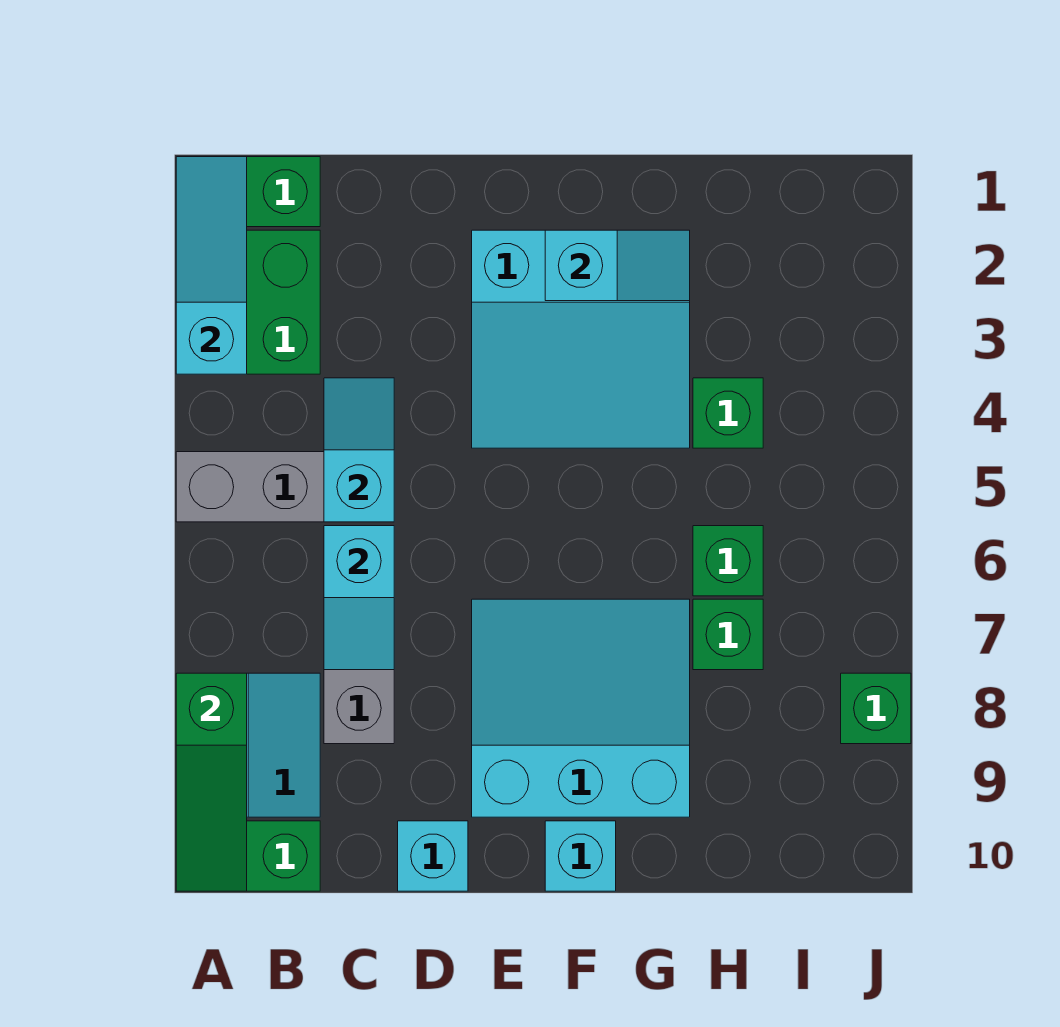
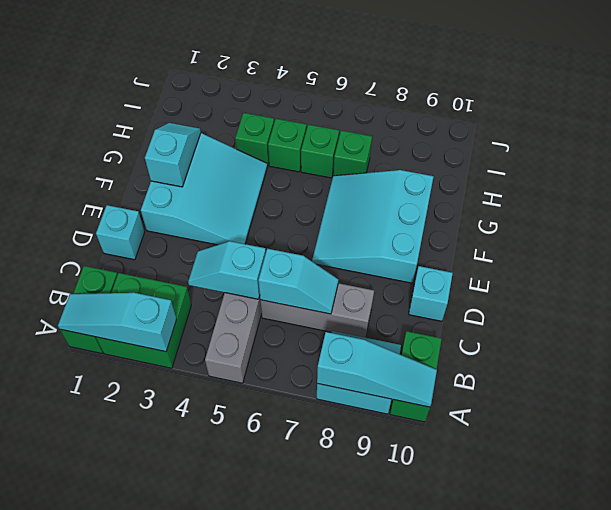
green slope A8:A10 level 2 top 8 -> cyan slope A8:A10 level 2 top 8
cyan brick F10 level 1 -> cyan brick D1 level 1
green brick J8 level 1 -> green brick H5 level 1

